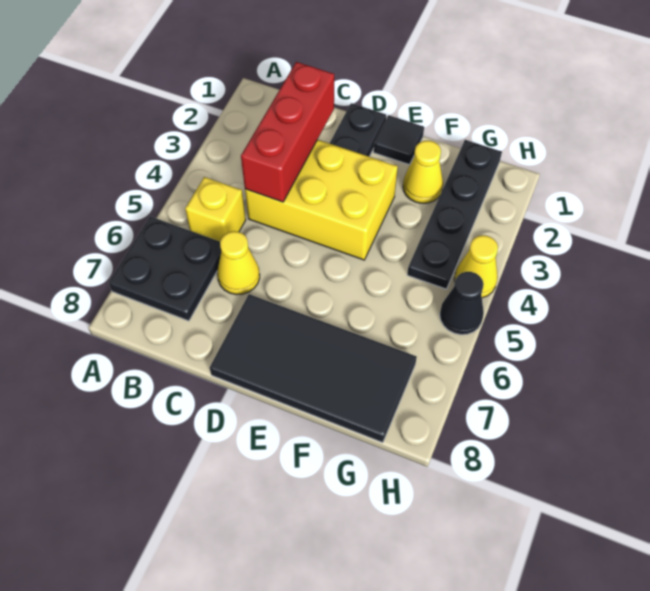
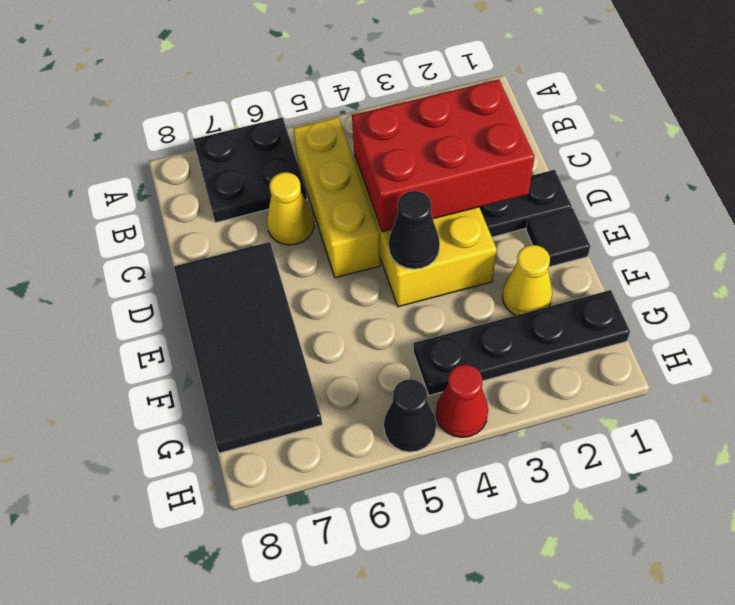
yellow brick B5 level 1 -> yellow brick B5:D5 level 1
red brick C2:C4 level 2 -> red brick C2:D4 level 2
none -> black cone E4 level 2
yellow cone H4 level 1 -> red cone H4 level 1

